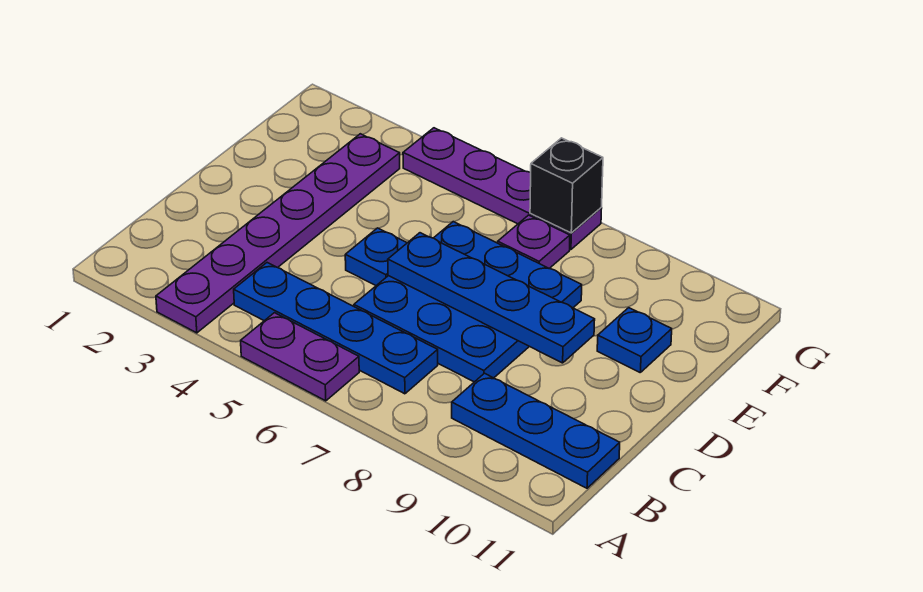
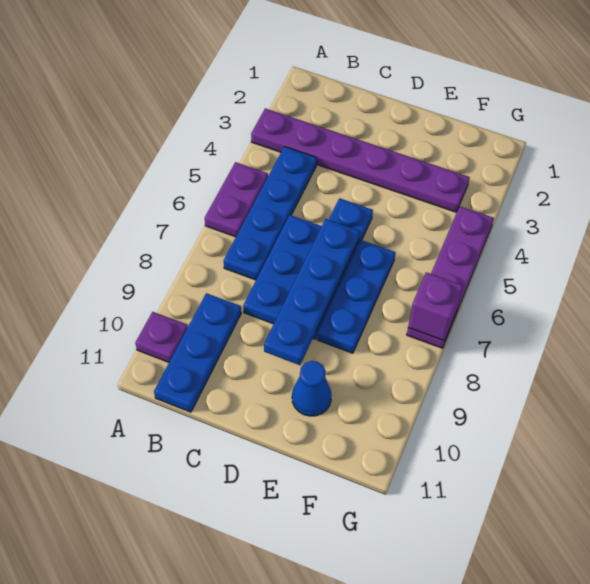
blue plate E10 level 1 -> blue cone E10 level 1
purple plate F7 level 1 -> purple plate A10 level 1
black brick G7 level 2 -> purple brick G7 level 2

